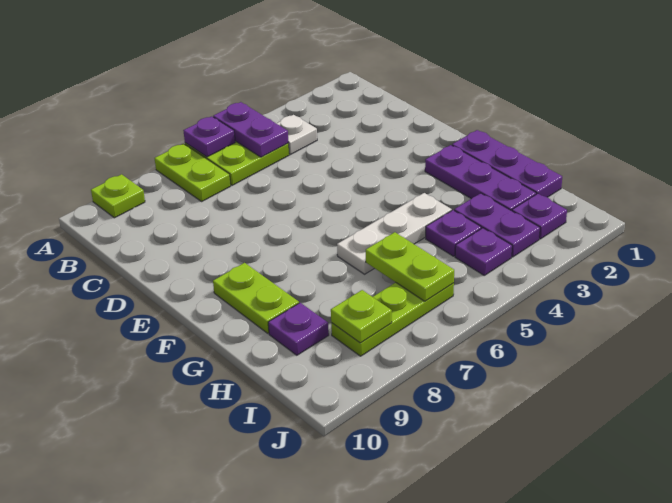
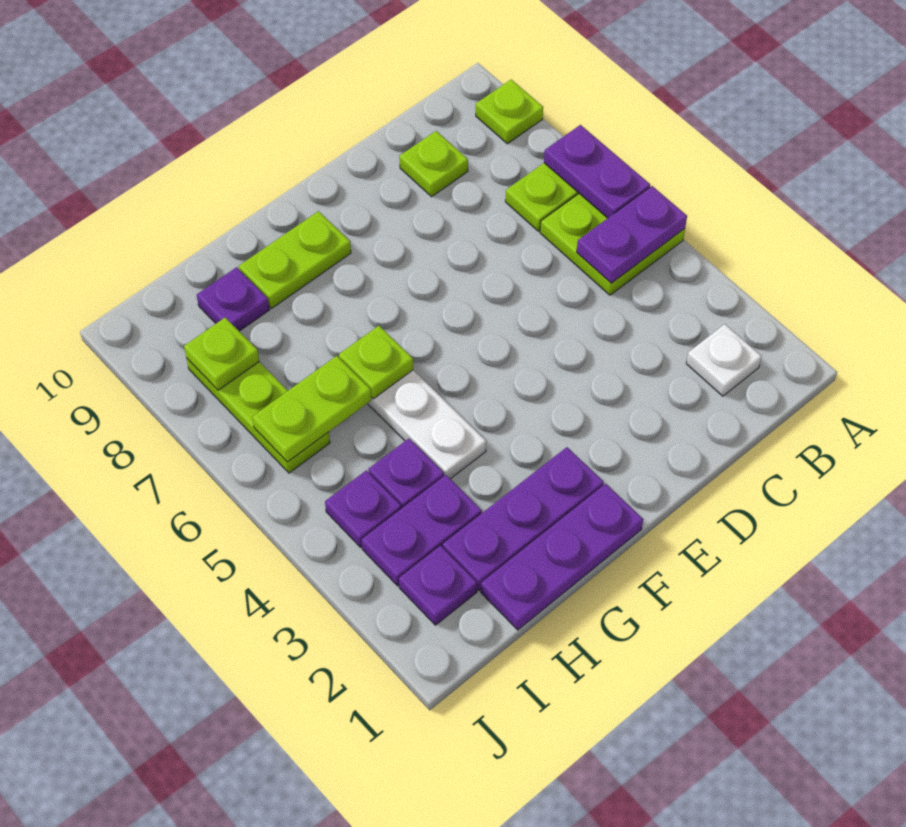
purple plate A6 level 2 -> purple plate A6:A7 level 2
white plate B4 level 1 -> white plate B2 level 1
none -> lime plate C9 level 1
none -> lime plate G6 level 2

